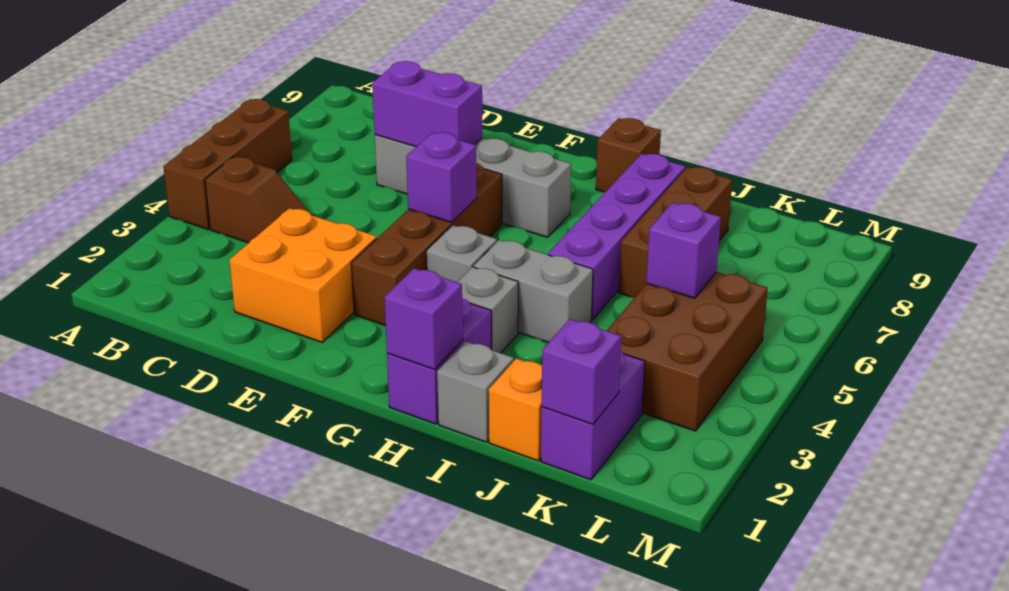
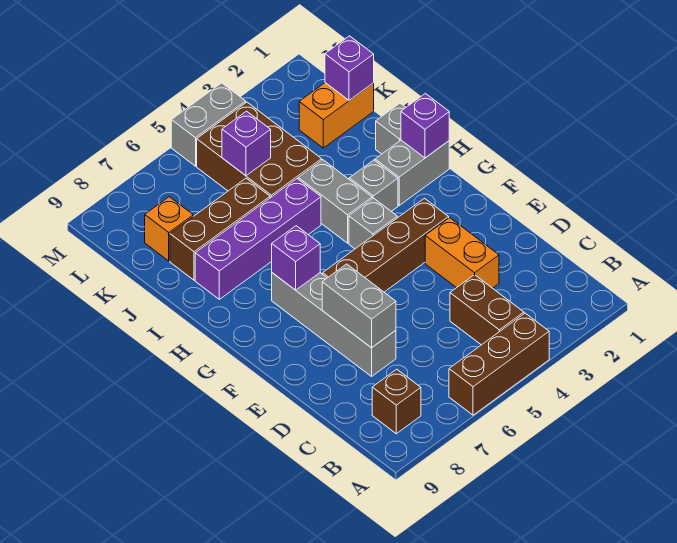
brown slope B4:C4 level 1 top B -> brown brick B4:C4 level 1
orange brick D2:E3 level 1 -> orange brick D3:E3 level 1
purple brick D7:E7 level 2 -> grey brick D7:E7 level 2
purple brick F5 level 2 -> purple brick G7 level 2
purple brick H1:H2 level 1 -> grey brick H1:H2 level 1
brown brick H9 level 1 -> brown brick B8 level 1
orange brick J1 level 1 -> orange brick K8 level 1
purple brick K1:K2 level 1 -> orange brick K1:K2 level 1
brown brick K3:L5 level 1 -> brown brick J4:L5 level 1
none -> grey brick M4:M5 level 1

